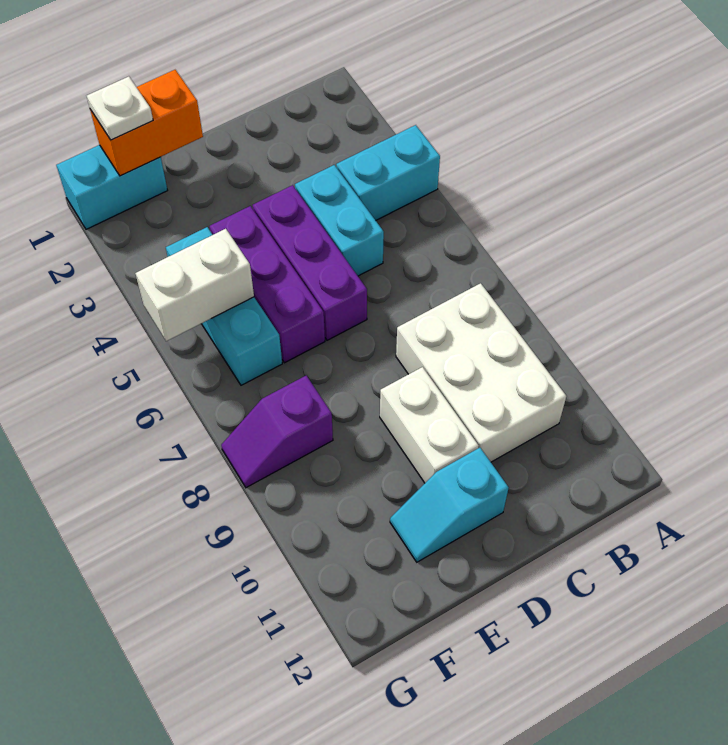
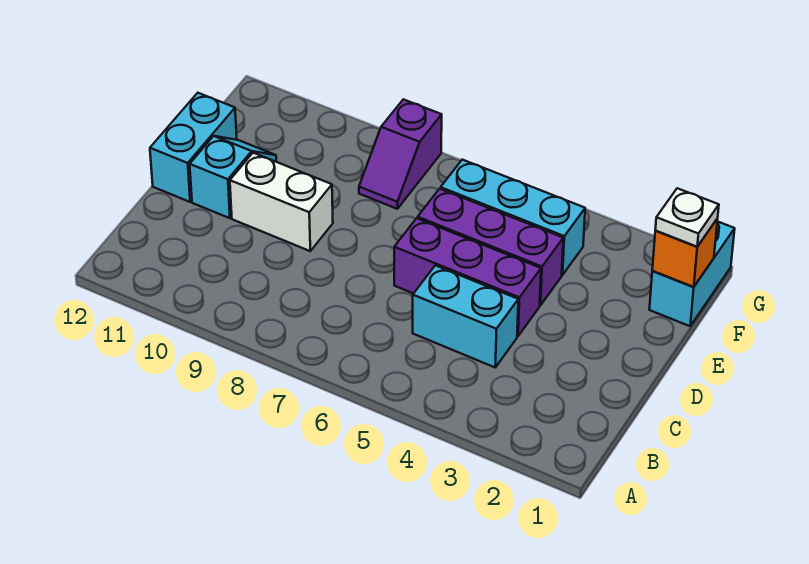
cyan brick A4:B4 level 1 -> cyan brick D12:E12 level 1
white brick B8:C10 level 1 -> none
orange brick E1:F1 level 2 -> orange brick F1 level 2
white brick F5:G5 level 2 -> none
purple slope F8:G8 level 1 top F -> purple slope F8:G8 level 1 top G

